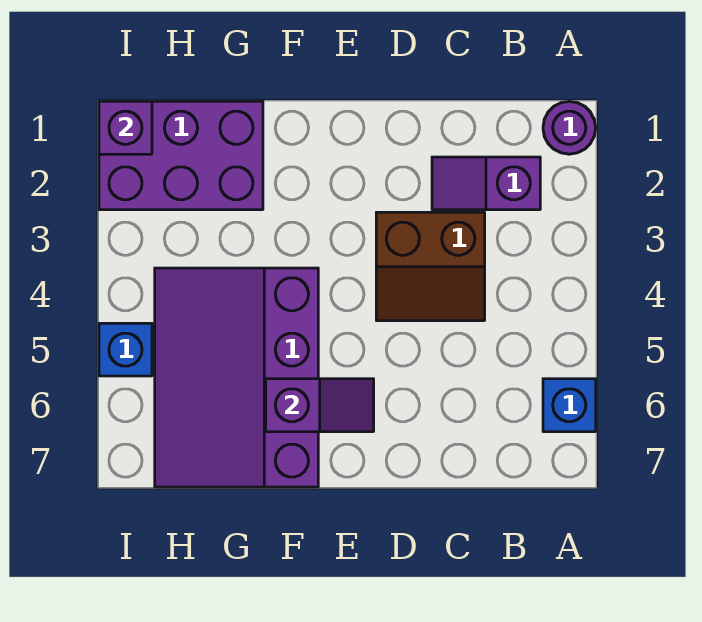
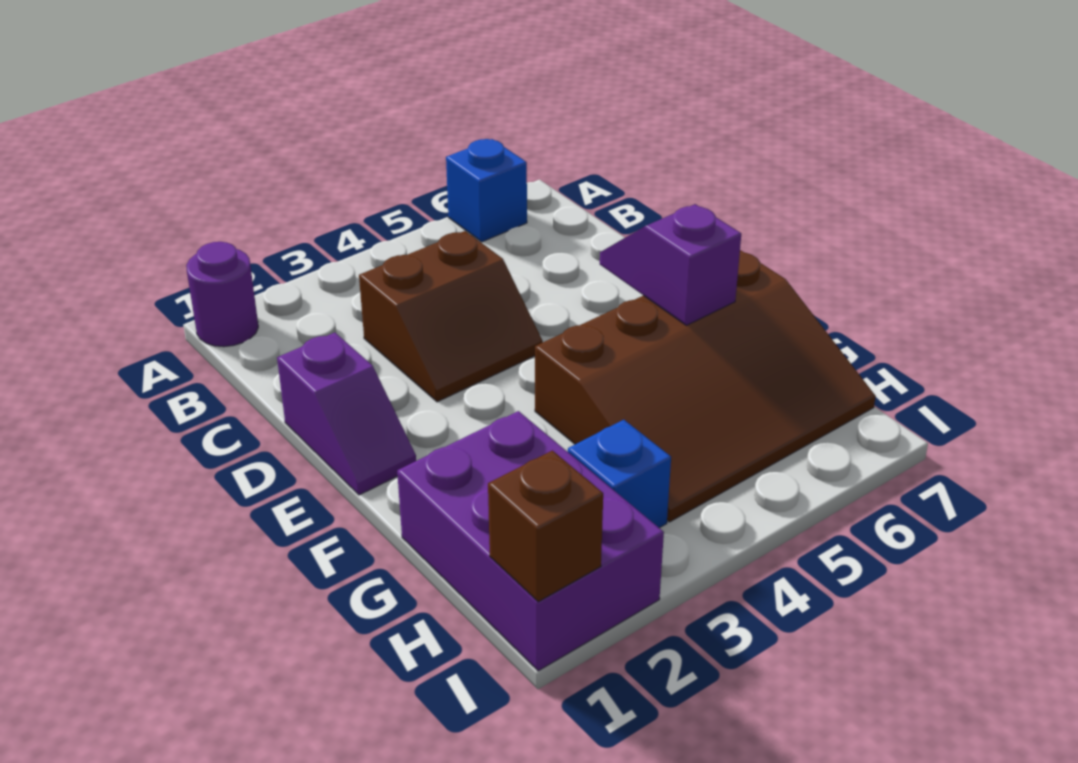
purple slope B2:C2 level 1 top B -> purple slope D1:E1 level 1 top D
brown slope C3:D4 level 1 top 3 -> brown slope C3:D4 level 1 top C
purple slope F4:H7 level 1 top F -> brown slope F4:H7 level 1 top F
purple brick I1 level 2 -> brown brick I1 level 2
blue brick I5 level 1 -> blue brick H3 level 1

